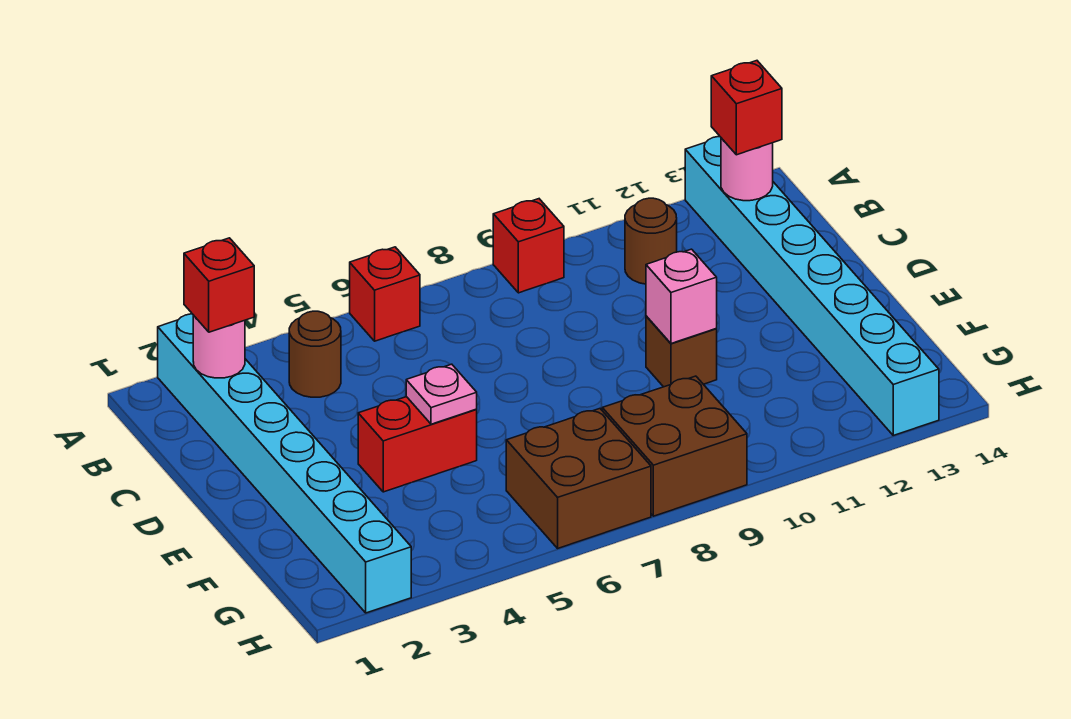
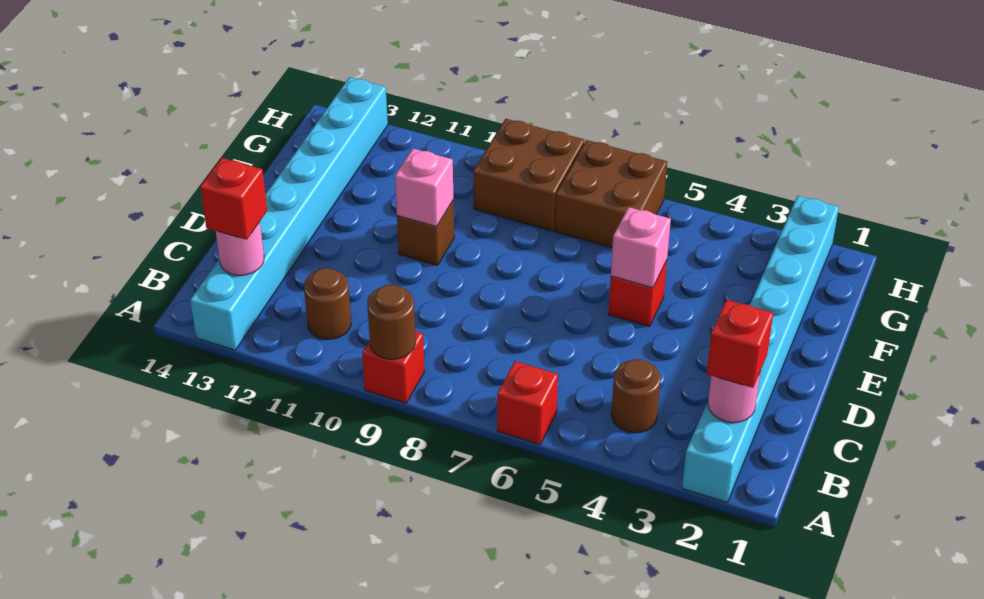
none -> brown round brick A9 level 2
red brick E4:E5 level 1 -> red brick E5 level 1
pink plate E5 level 2 -> pink brick E5 level 2

